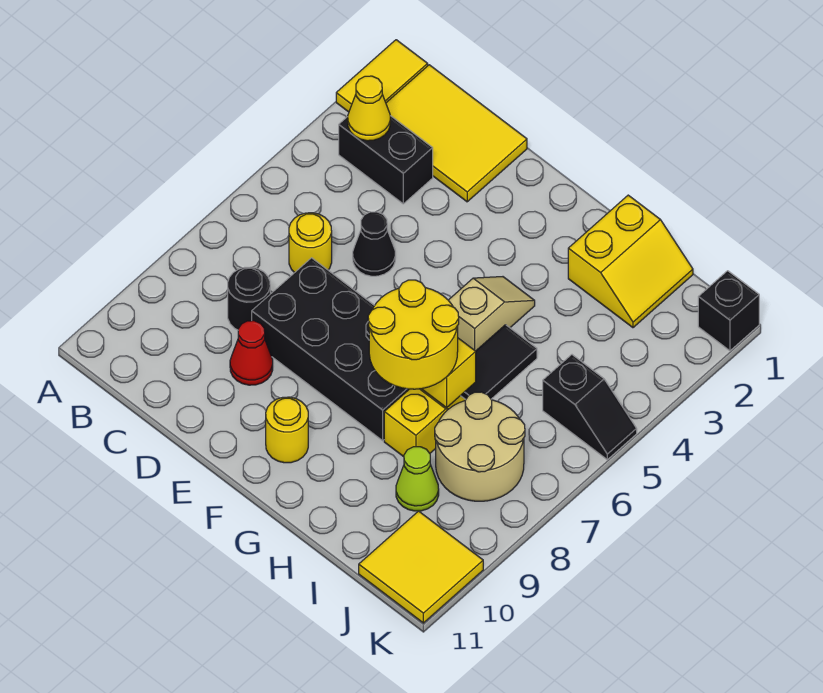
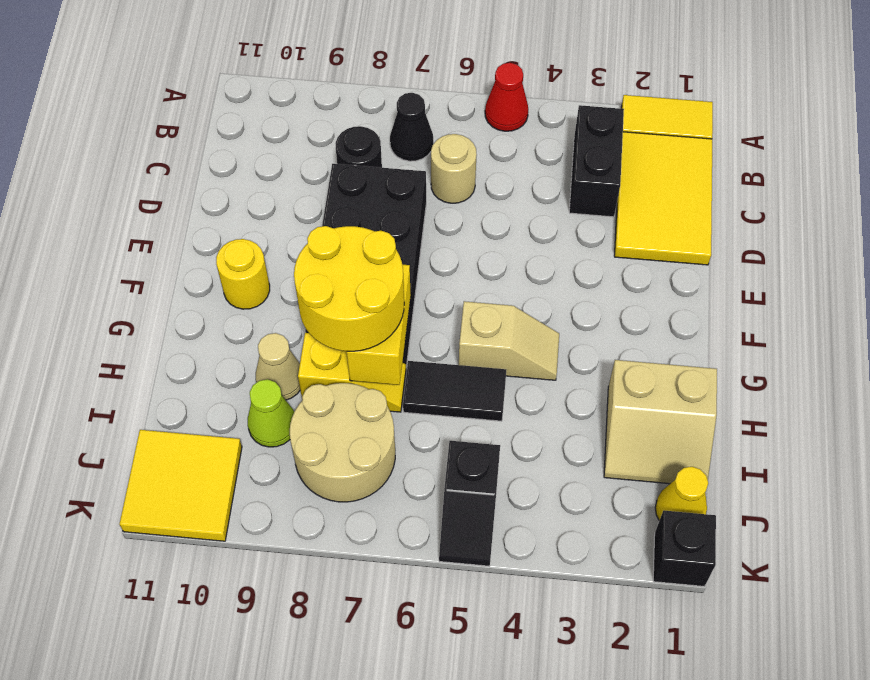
yellow cone B3 level 2 -> yellow cone J1 level 1
yellow round brick C6 level 1 -> tan round brick C6 level 1
black cone D5 level 1 -> black cone B7 level 1
red cone D9 level 1 -> red cone A5 level 1
yellow slope H1:I2 level 1 top H -> tan slope H1:I2 level 1 top H
none -> tan cone H9 level 1

